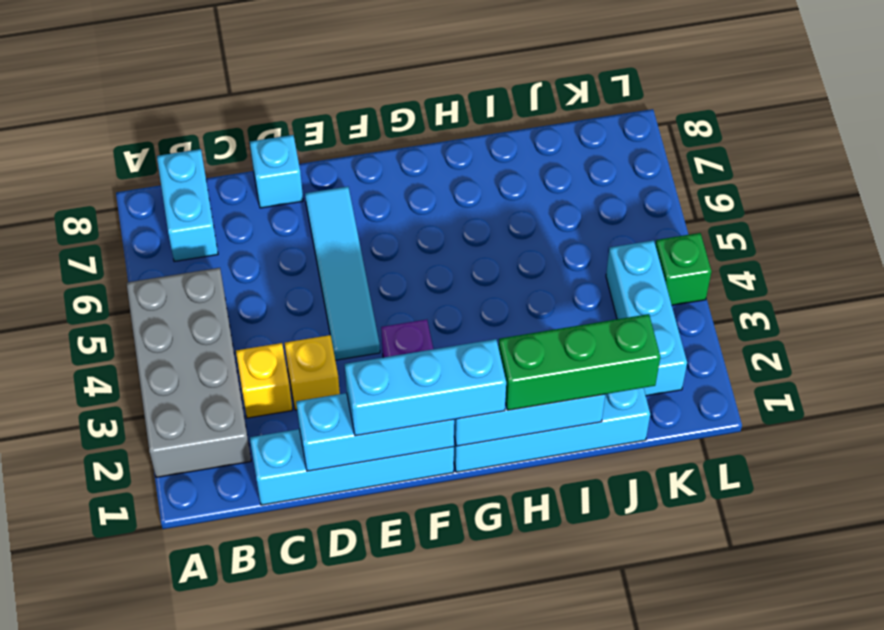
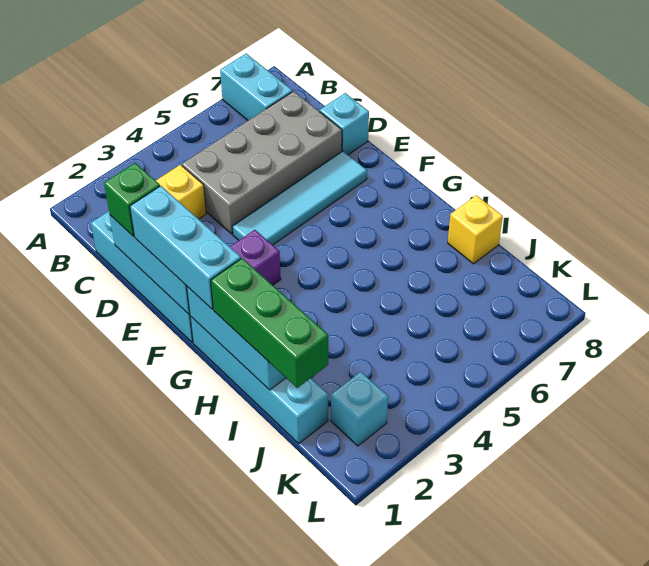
grey brick A2:B5 level 1 -> grey brick C4:D7 level 1
cyan brick B7:B8 level 1 -> cyan brick A7:B7 level 1
yellow brick D3 level 1 -> yellow brick I8 level 1
cyan brick K2:K4 level 1 -> cyan brick K2 level 1
green brick L4 level 1 -> green brick D1 level 3

